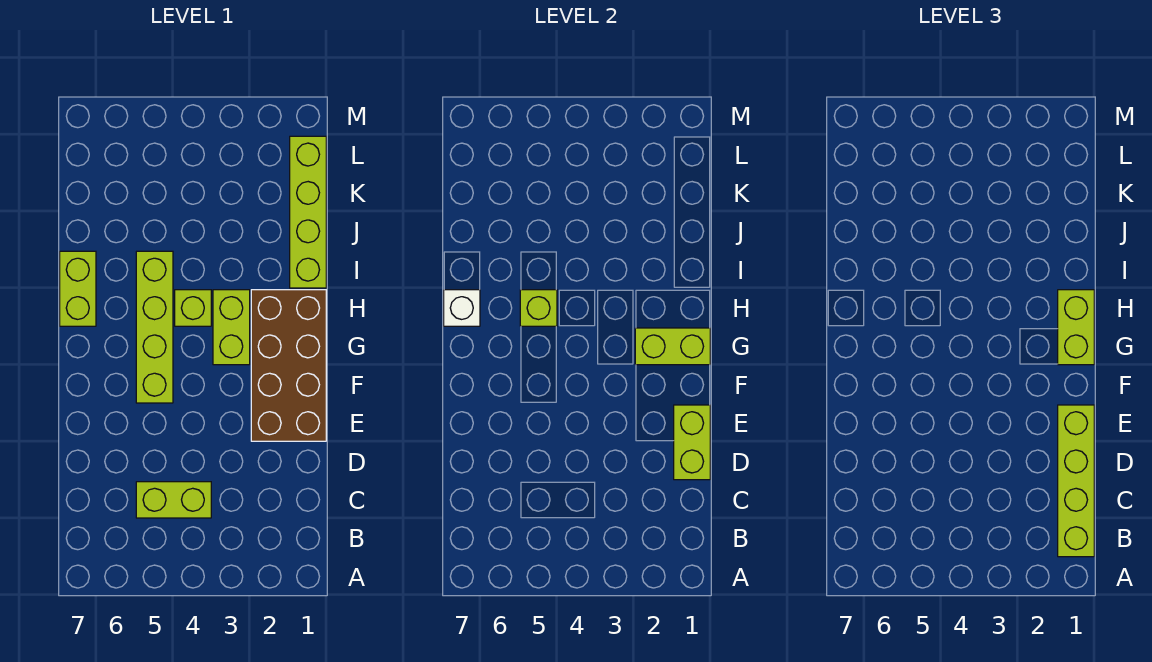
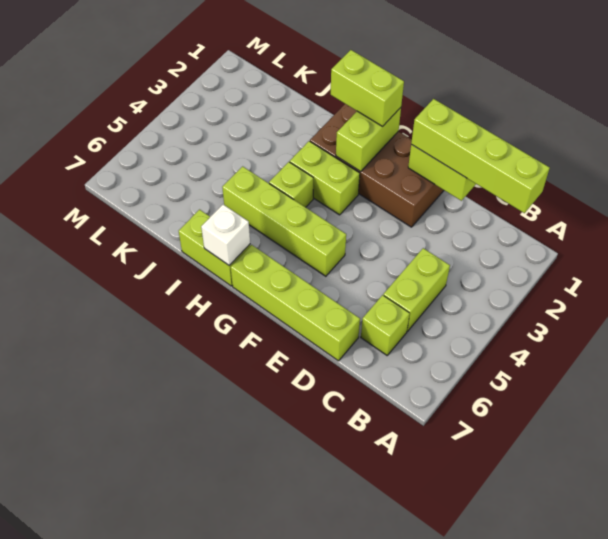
lime brick H5 level 2 -> lime brick C6 level 1
lime brick I1:L1 level 1 -> lime brick D7:G7 level 1

